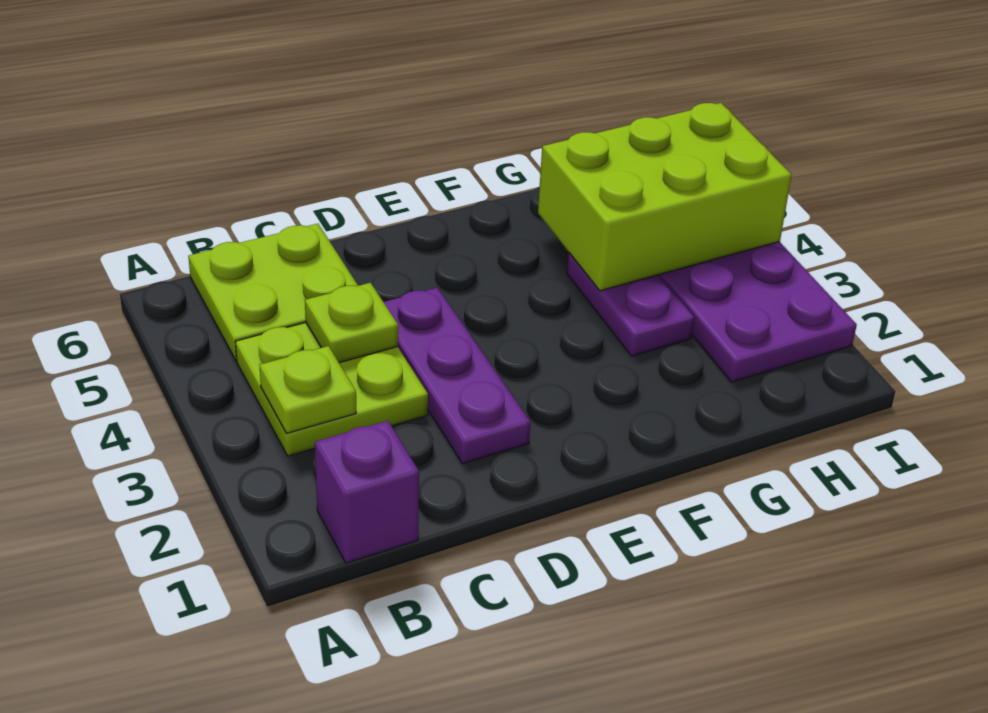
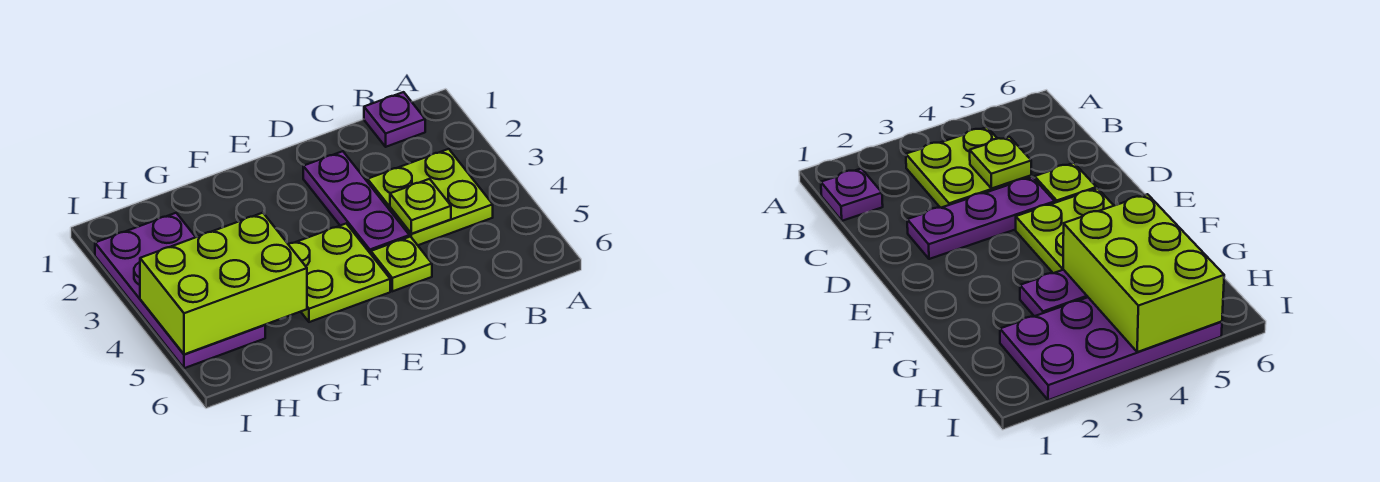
purple brick B1 level 1 -> purple plate B1 level 1
lime plate B3 level 2 -> lime plate D5 level 1
lime plate B5:C6 level 1 -> lime plate E4:F5 level 1

